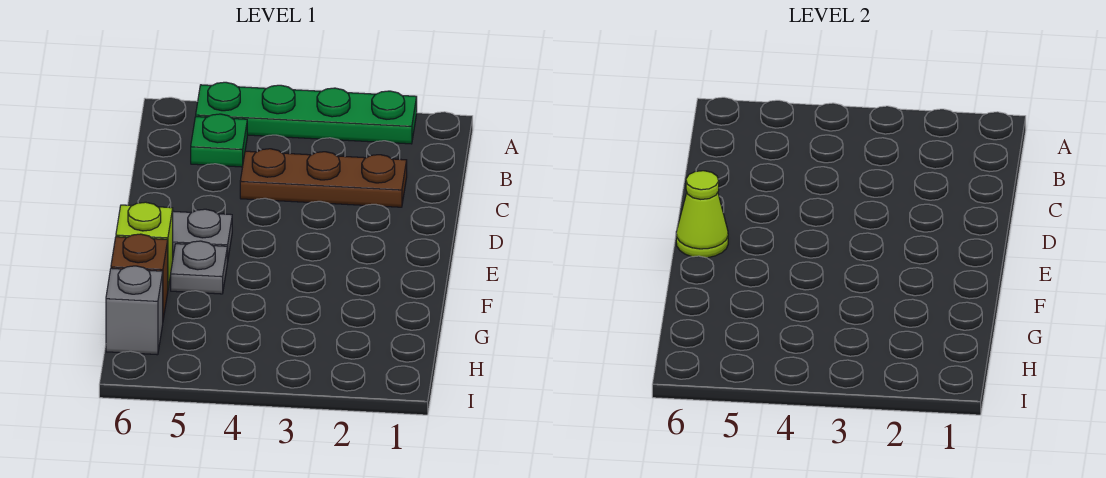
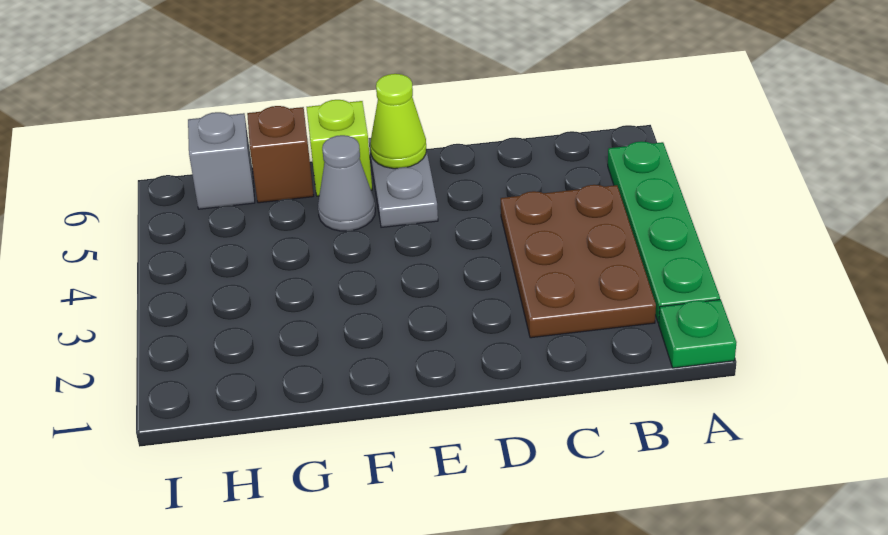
green plate B5 level 1 -> green plate A1 level 1
brown plate C2:C4 level 1 -> brown plate B2:C4 level 1
grey plate F5 level 1 -> grey cone F5 level 1

